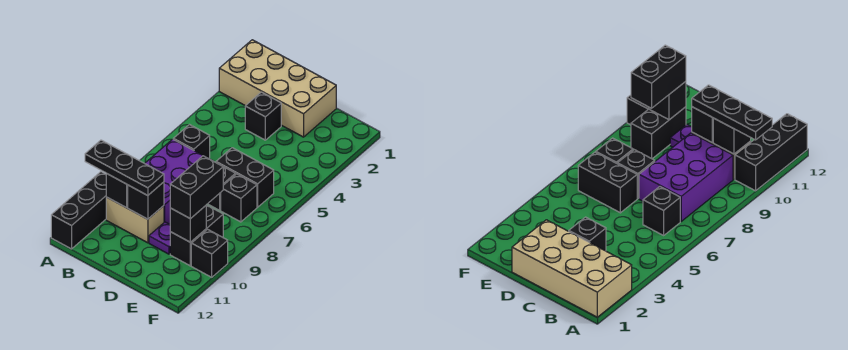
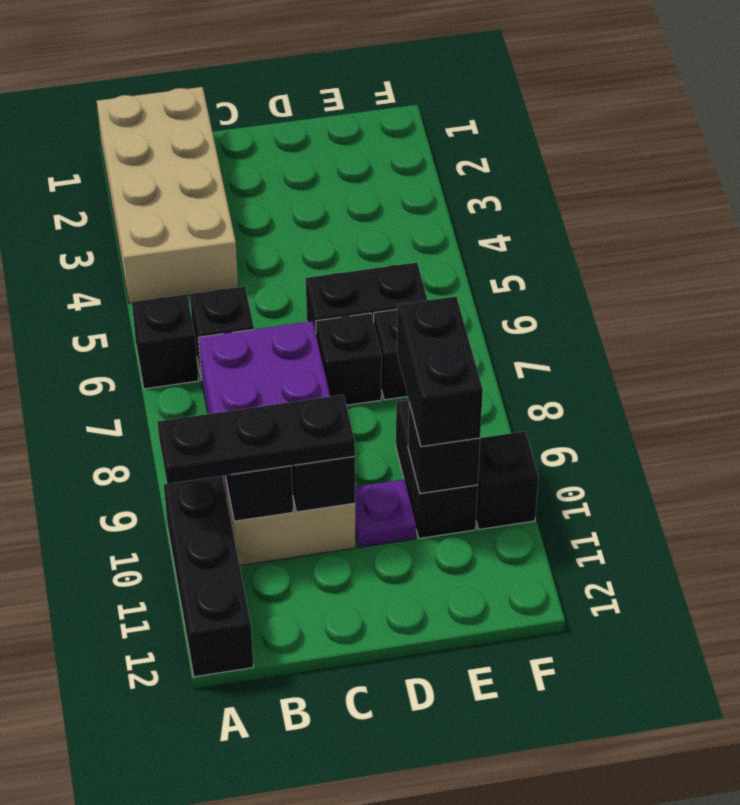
tan brick A1:D2 level 1 -> tan brick A1:B4 level 1
black brick C3 level 1 -> black brick A6 level 1

